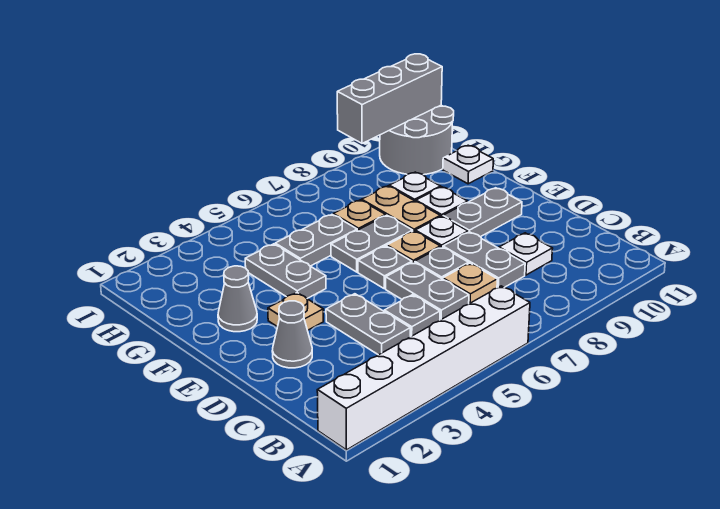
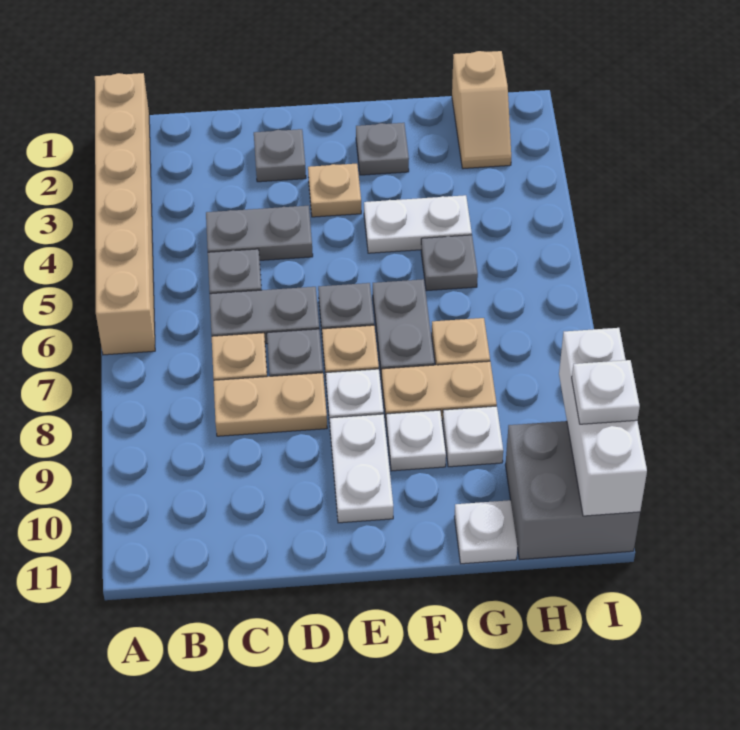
white brick A1:A6 level 1 -> tan brick A1:A6 level 1
grey plate C8:D8 level 1 -> tan plate C8:D8 level 1
white plate C9 level 1 -> white plate I10 level 3
grey cone D2 level 1 -> grey plate D2 level 1
grey plate E9:E10 level 1 -> white plate E9:E10 level 1
grey cone F2 level 1 -> grey plate F2 level 1
grey plate F4:G4 level 1 -> white plate F4:G4 level 1
grey plate G5:G6 level 1 -> grey plate G5 level 1
none -> tan slope H1:H2 level 1 top 1
grey round brick H10:I11 level 1 -> grey brick H10:I11 level 1
grey brick I9:I11 level 2 -> white brick I9:I11 level 2

